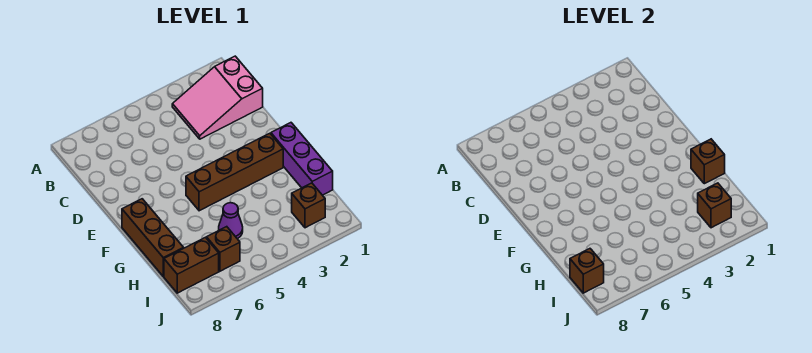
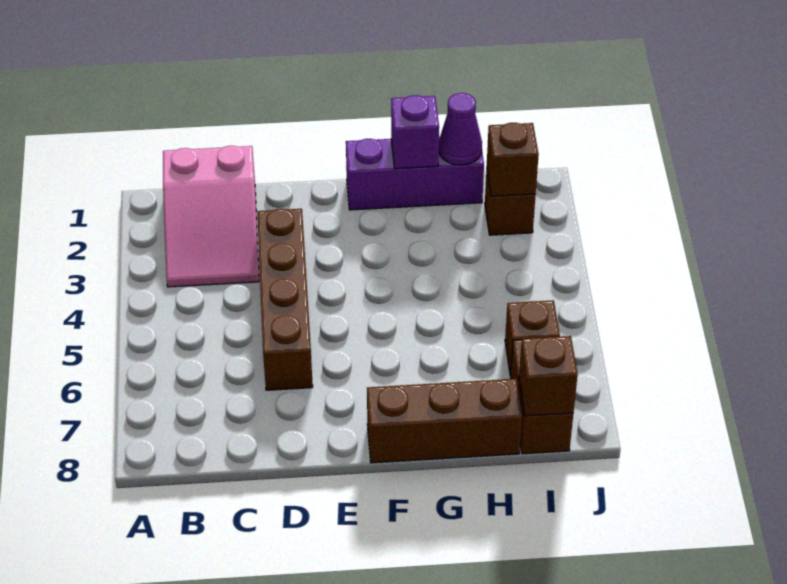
brown brick F2:F5 level 1 -> brown brick D3:D6 level 1
brown brick G1 level 2 -> purple brick G1 level 2
purple cone H5 level 1 -> purple cone H1 level 2

